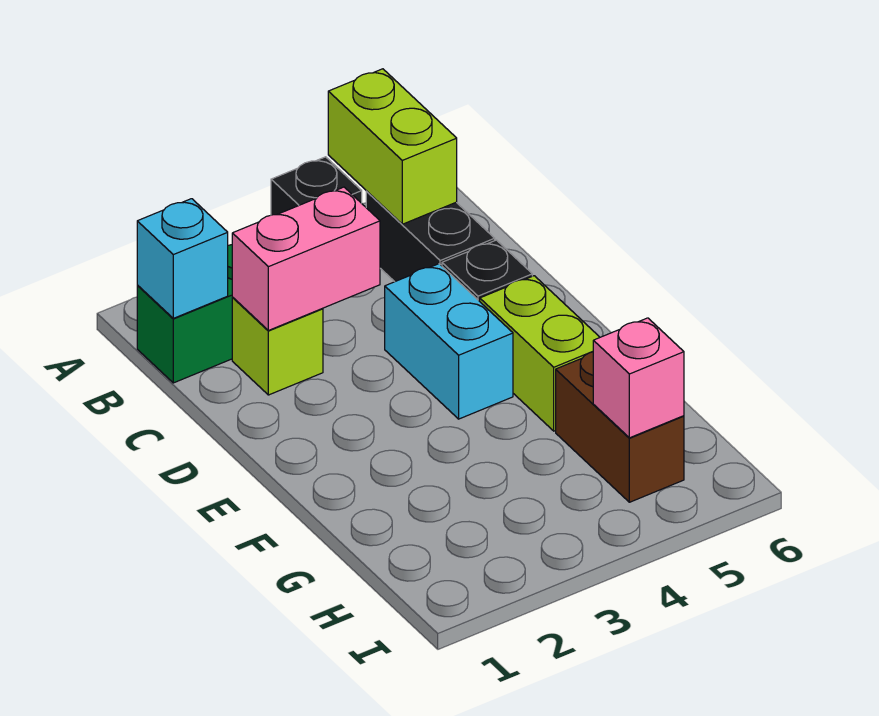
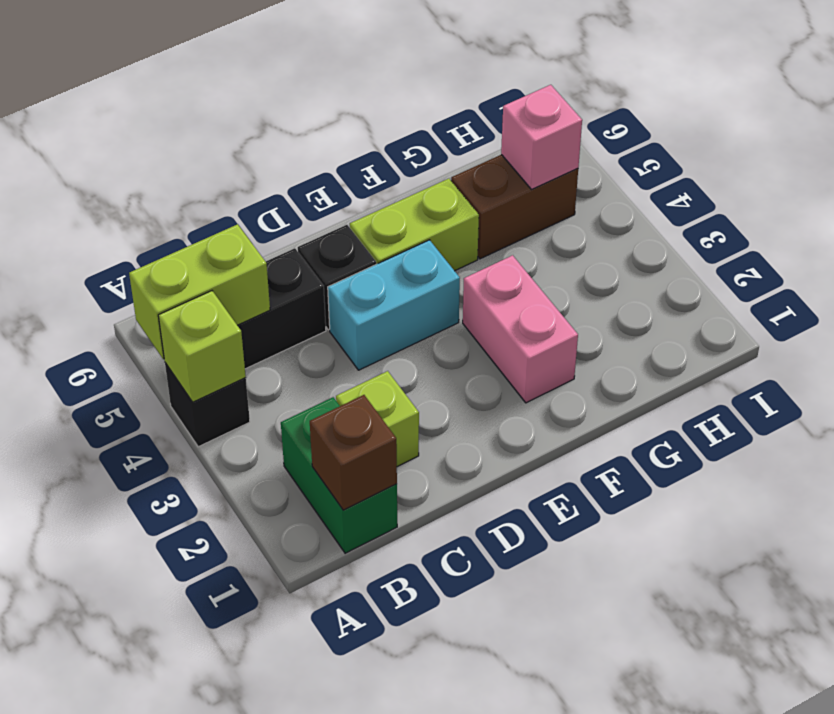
none -> lime brick A4 level 2
cyan brick B1 level 2 -> brown brick B1 level 2
pink brick C2:C3 level 2 -> pink brick F2:F3 level 1

